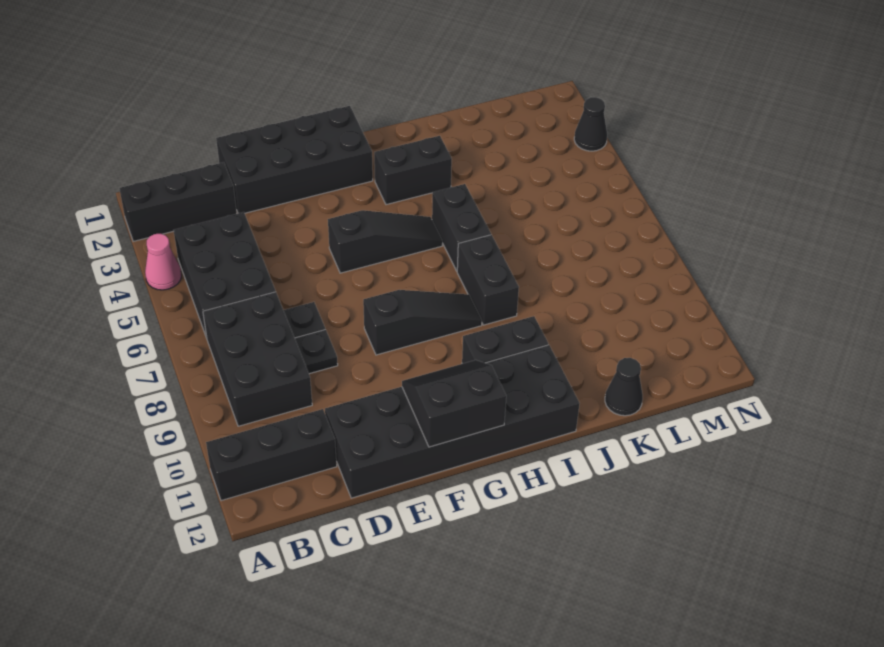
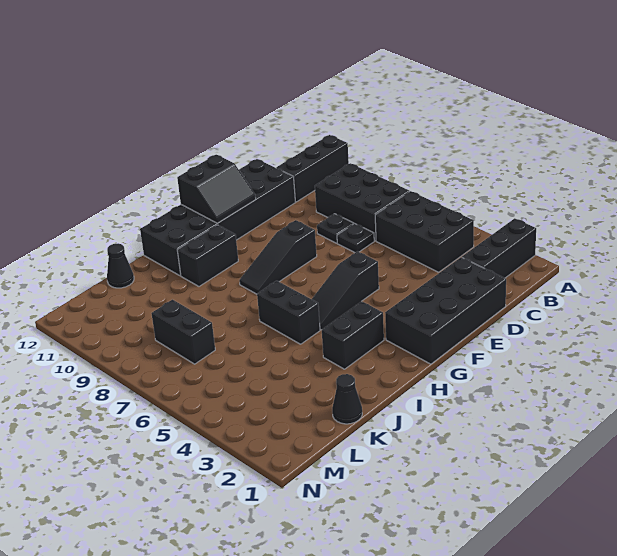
pink cone A4 level 1 -> none
black brick I7:I8 level 1 -> black brick L7:L8 level 1
black cone N3 level 1 -> black cone K1 level 1

